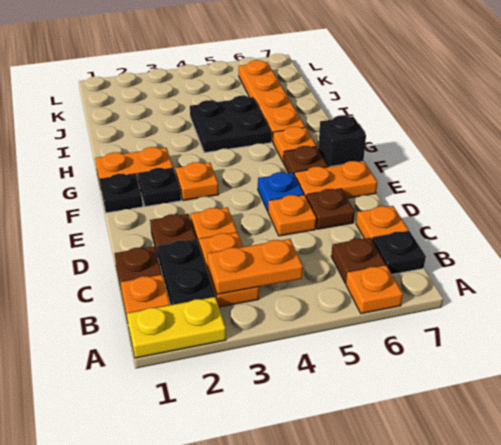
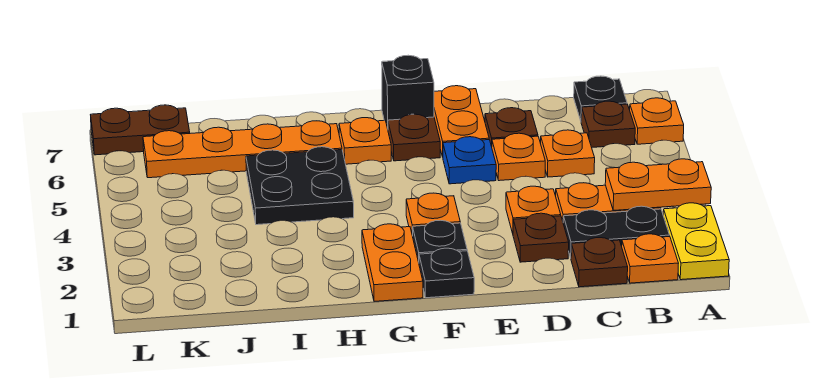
orange plate B3:B4 level 2 -> orange plate A3:B3 level 2
orange plate C7 level 1 -> orange plate C5 level 1
none -> brown plate K7:L7 level 1

